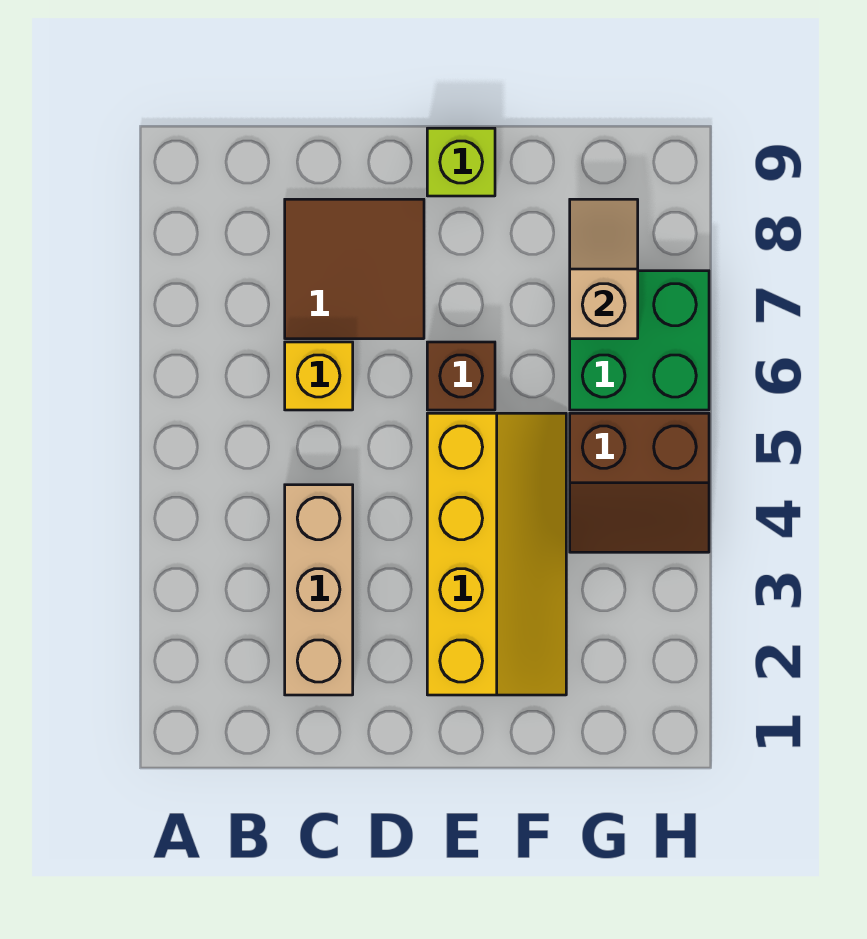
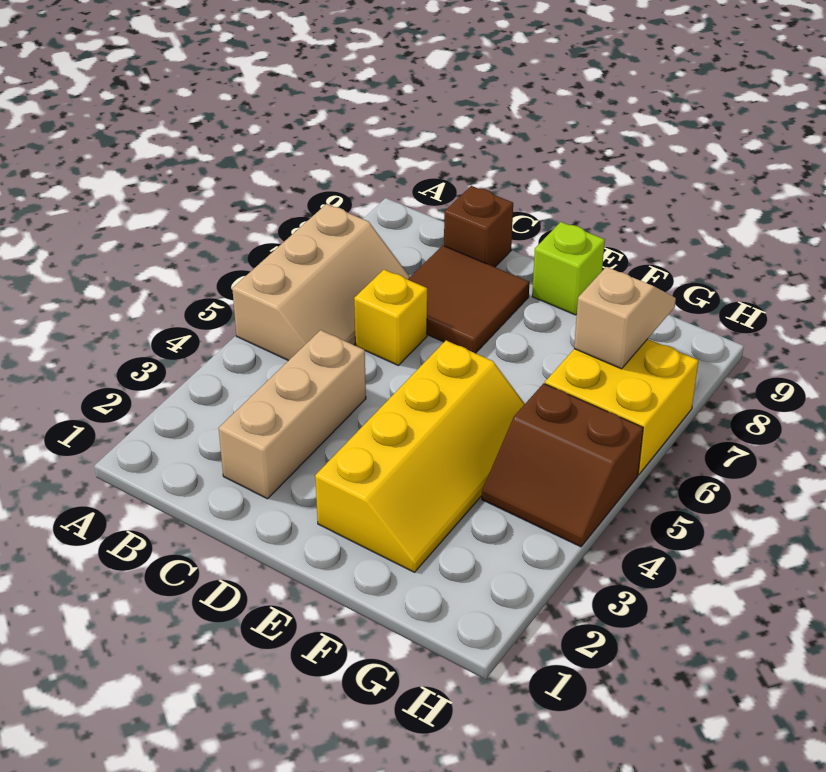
none -> tan slope A5:B7 level 1 top A
brown brick E6 level 1 -> brown brick C9 level 1
green brick G6:H7 level 1 -> yellow brick G6:H7 level 1

